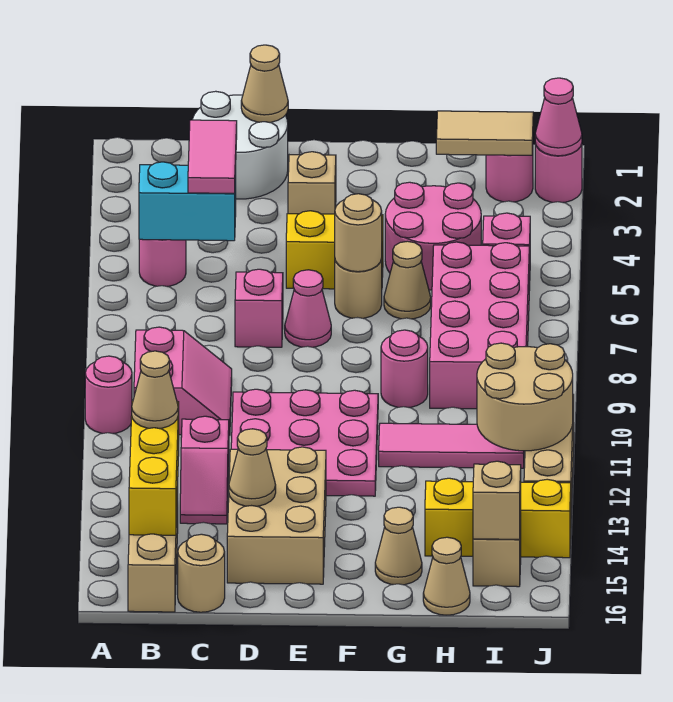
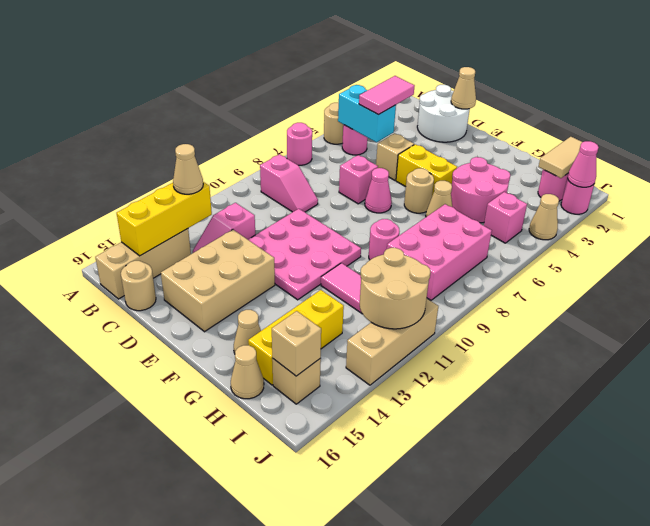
pink round brick A10 level 1 -> pink round brick A7 level 1
pink slope B9:C10 level 1 top B -> pink slope B9:C9 level 1 top B
tan cone D14 level 2 -> tan cone J4 level 1
tan brick E3 level 1 -> tan brick D5 level 1
tan round brick F6 level 2 -> tan round brick A5 level 1
tan tile H2:I2 level 2 -> tan tile I1:I2 level 2
pink brick H6:I9 level 1 -> pink brick H7:I9 level 1
yellow brick H14:J14 level 1 -> yellow brick H13:H15 level 1

